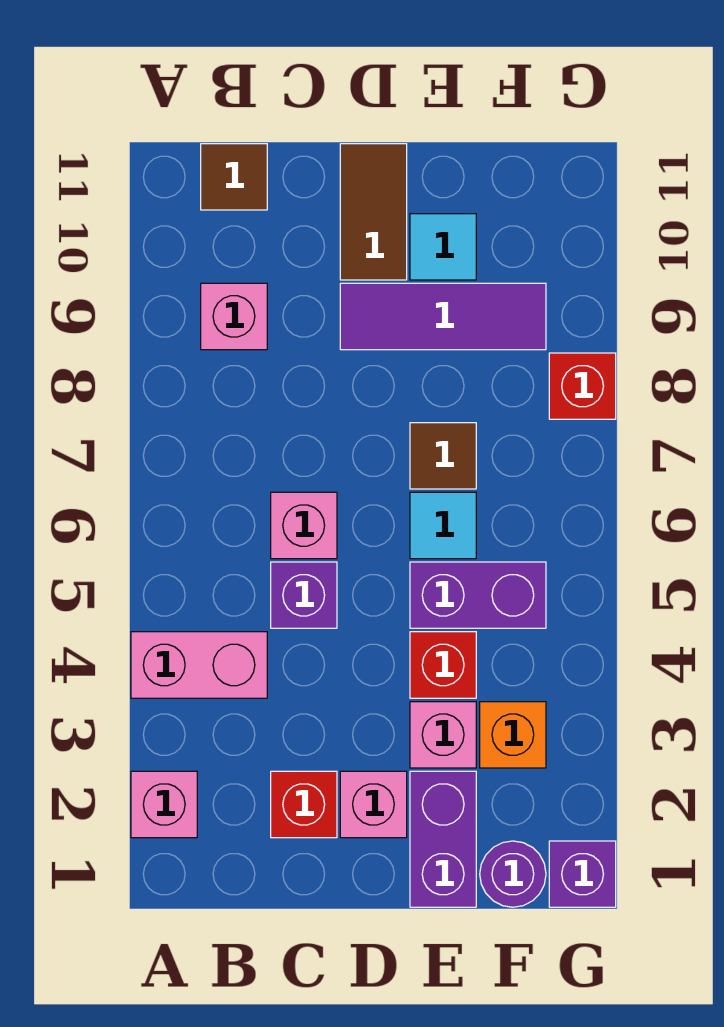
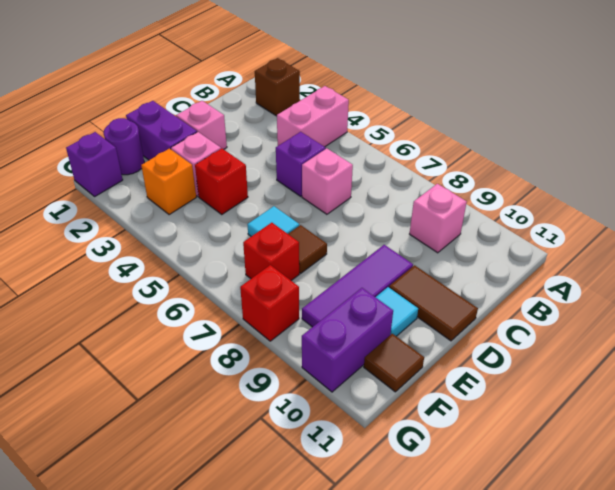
pink brick A2 level 1 -> brown brick A2 level 1
brown tile B11 level 1 -> brown tile F11 level 1
red brick C2 level 1 -> red brick F7 level 1
purple brick E5:F5 level 1 -> purple brick F10:G10 level 1

